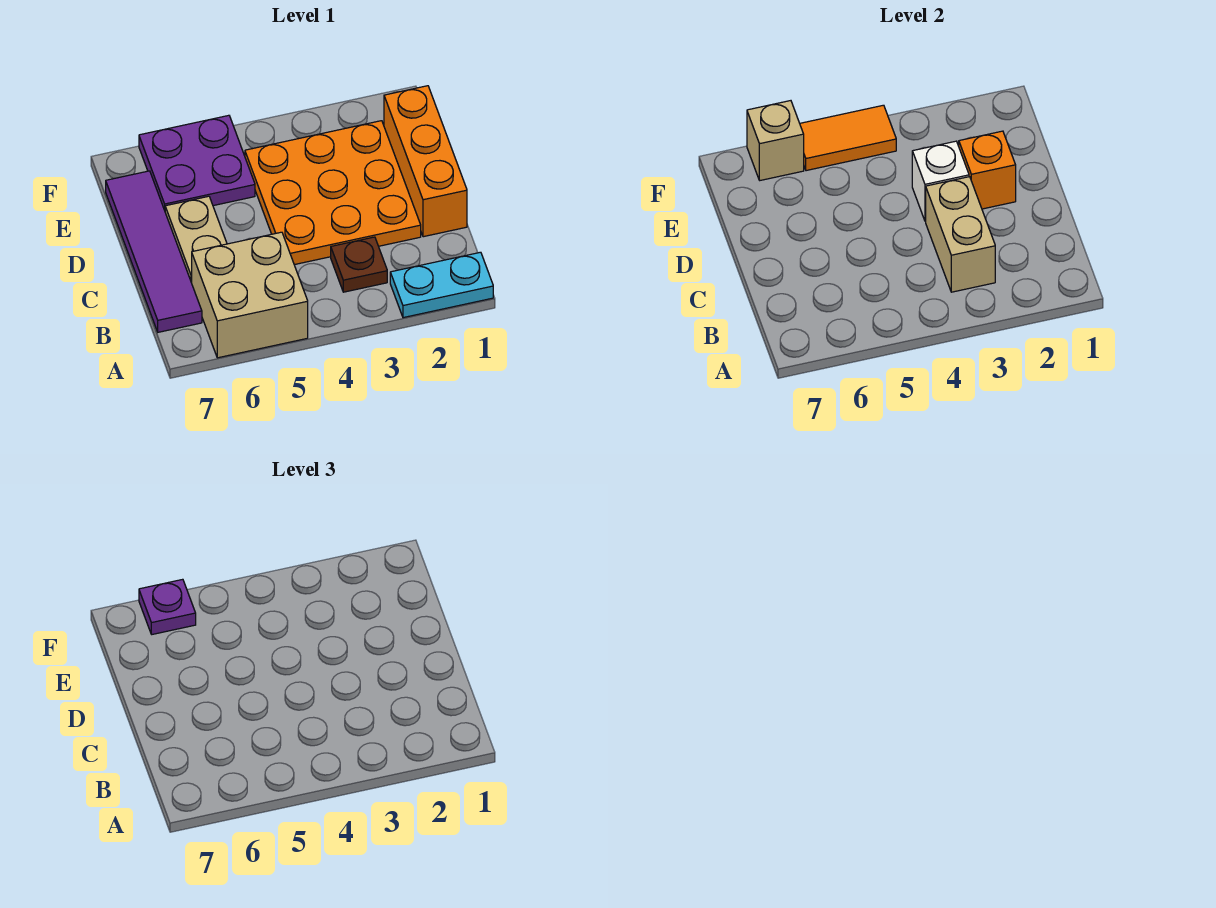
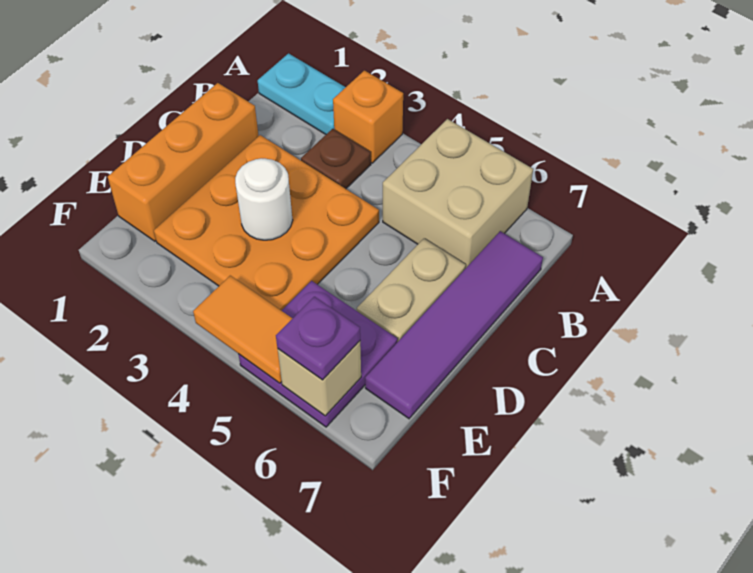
tan brick B3:C3 level 2 -> none
orange brick D2 level 2 -> orange brick A3 level 1
white brick D3 level 2 -> white round brick D3 level 2

